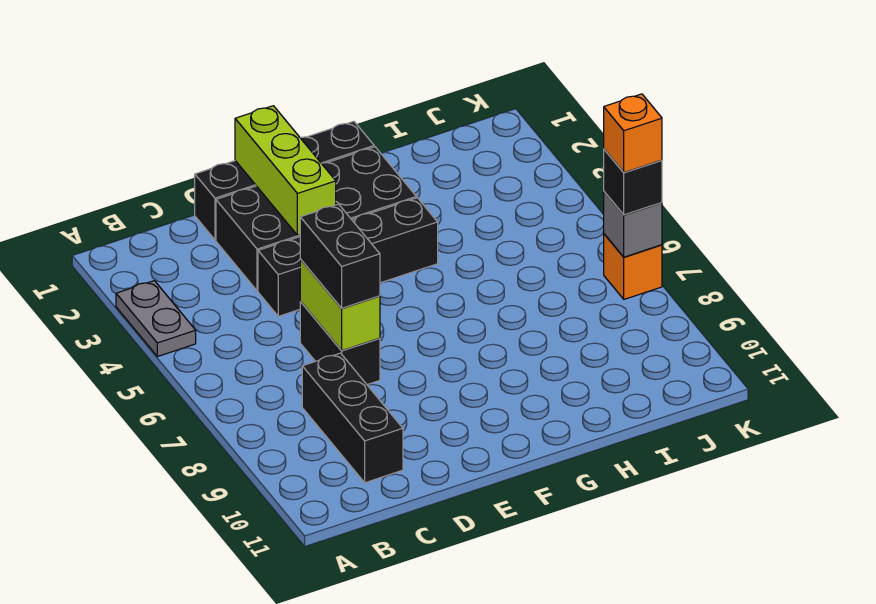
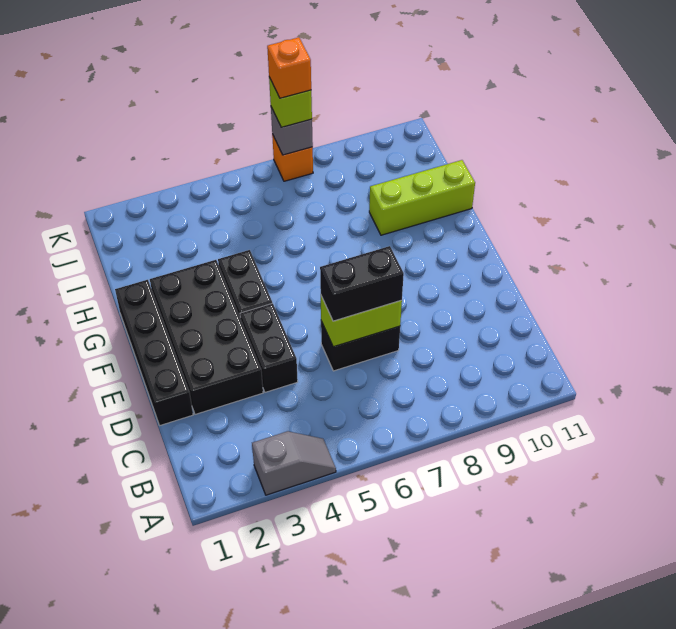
grey plate A3:A4 level 1 -> grey slope A3:A4 level 1 top 3
black brick C8:C10 level 1 -> none
lime brick E1:E3 level 2 -> lime brick H9:H11 level 1
black brick K7 level 3 -> lime brick K7 level 3

